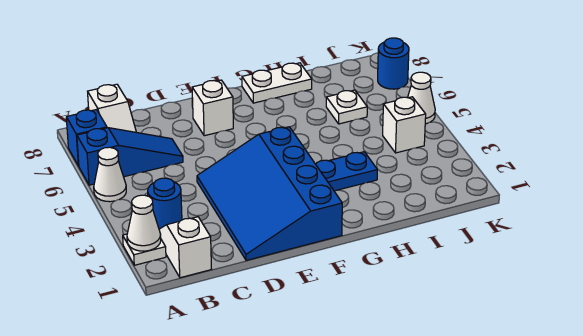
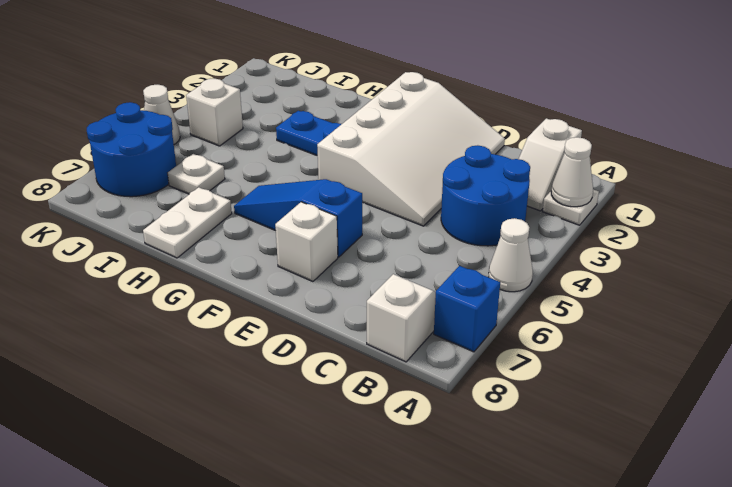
blue slope A6:C6 level 1 top A -> blue slope E6:G6 level 1 top E
blue round brick B3 level 1 -> blue round brick B3:C4 level 1
blue slope D1:F4 level 1 top F -> white slope D1:F4 level 1 top F
white plate G8:H8 level 1 -> white plate H7:H8 level 1
blue round brick K7 level 1 -> blue round brick J6:K7 level 1

